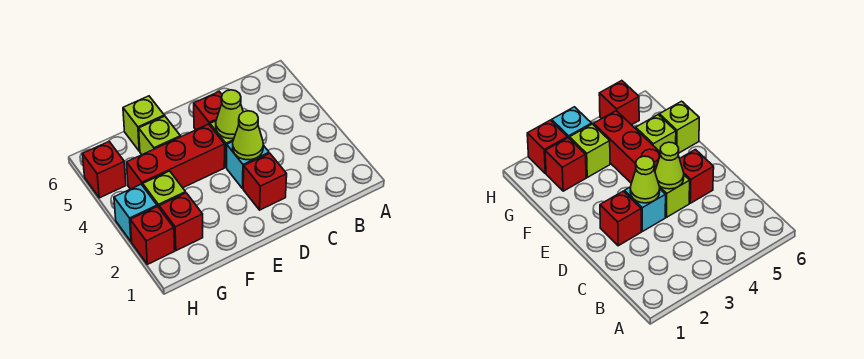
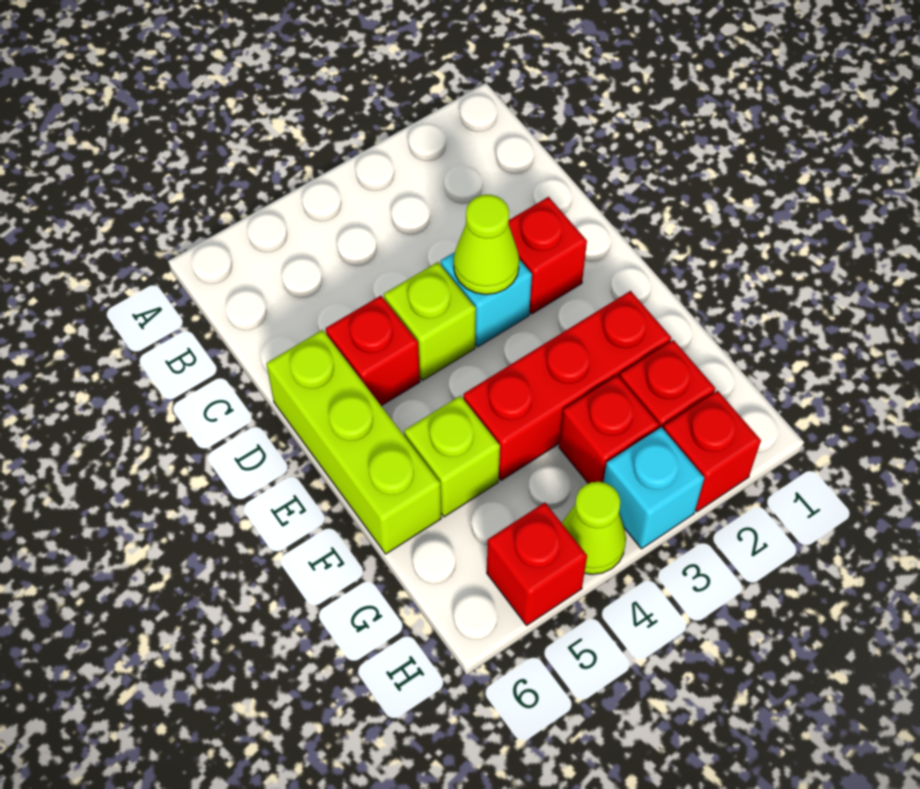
lime cone D4 level 2 -> lime cone H4 level 1
red brick E4:G4 level 1 -> red brick F2:F4 level 1
lime brick F6 level 1 -> lime brick D6:F6 level 1
lime brick G3 level 1 -> red brick G3 level 1

